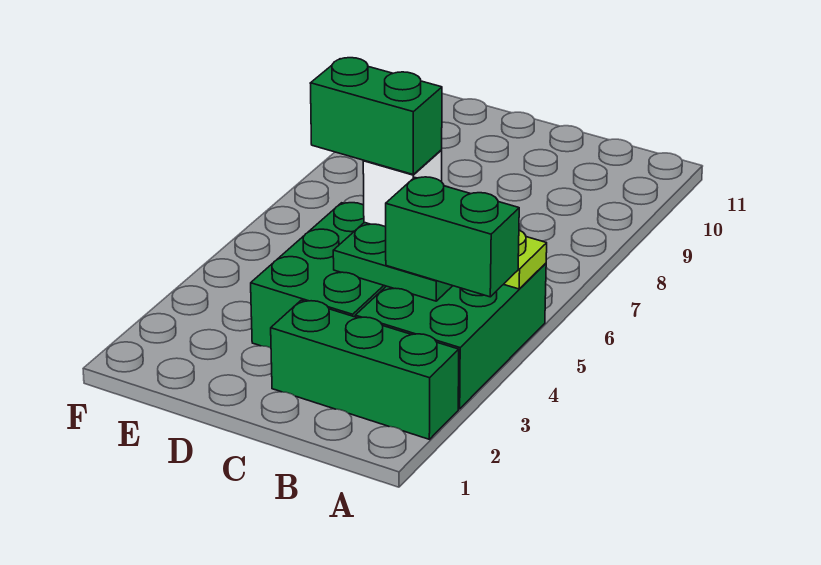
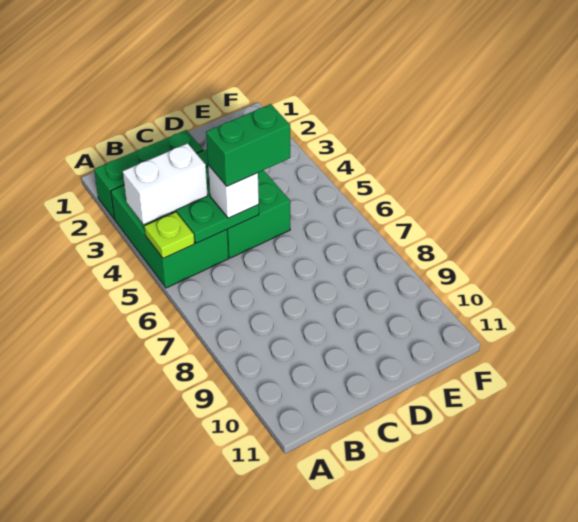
green brick A4:B4 level 3 -> white brick A4:B4 level 3

